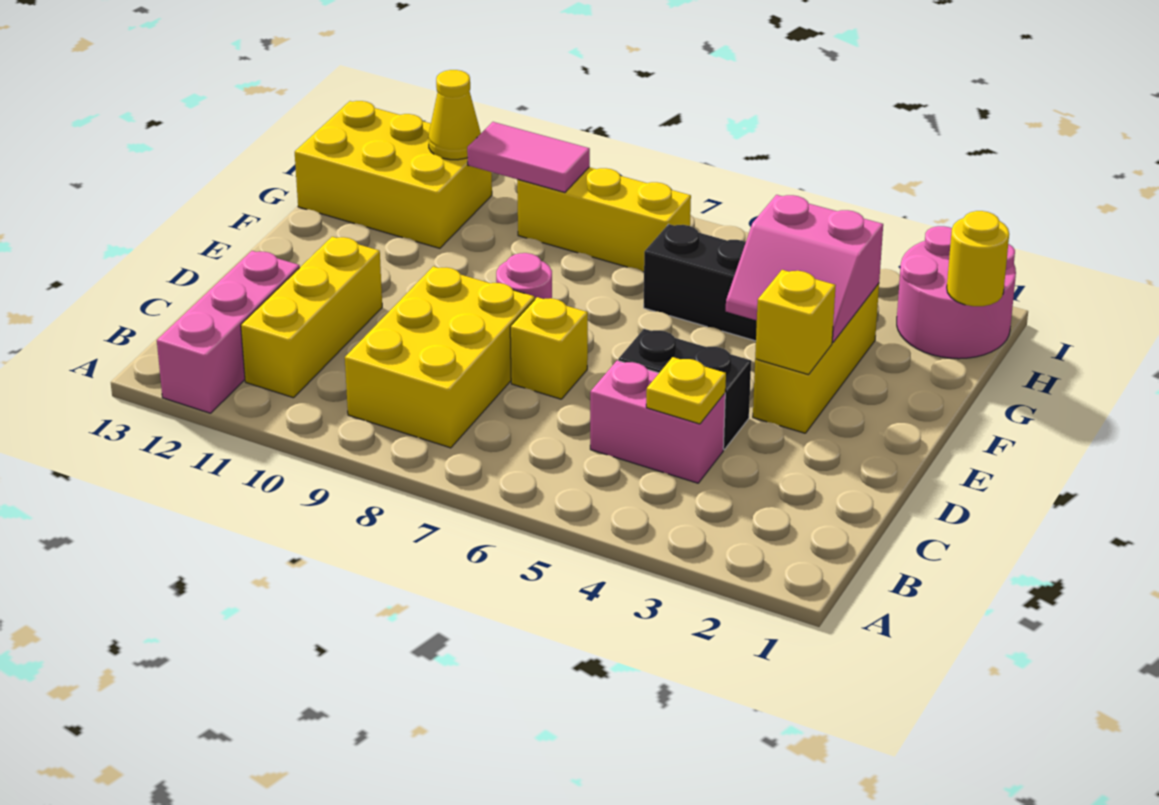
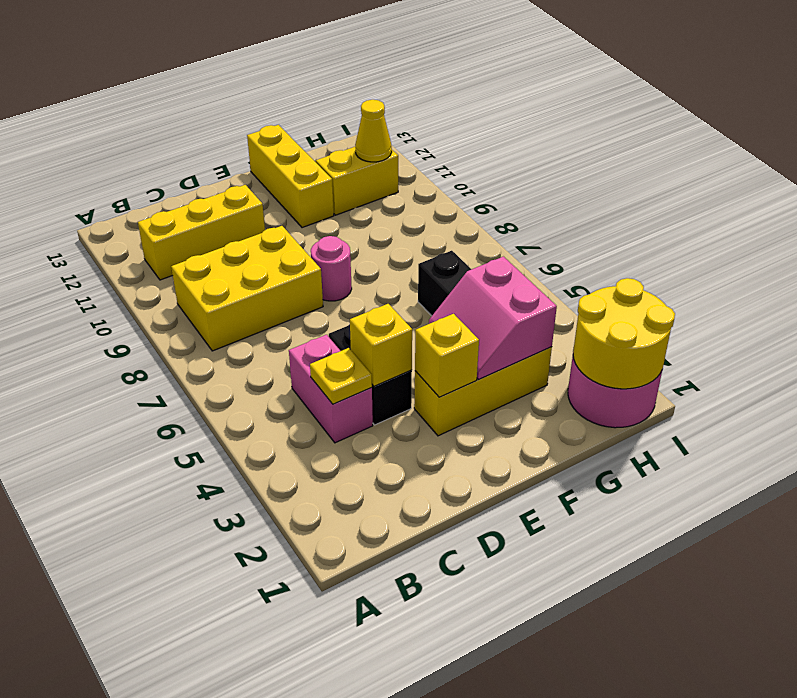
pink brick A12:C12 level 1 -> none
yellow brick D7 level 1 -> yellow brick D4 level 2
yellow brick G11:H13 level 1 -> yellow brick G11:H11 level 1
yellow round brick H1 level 2 -> yellow round brick H1:I2 level 2
yellow brick H7:H9 level 1 -> yellow brick F11:F13 level 1
pink tile H9:H10 level 2 -> none

